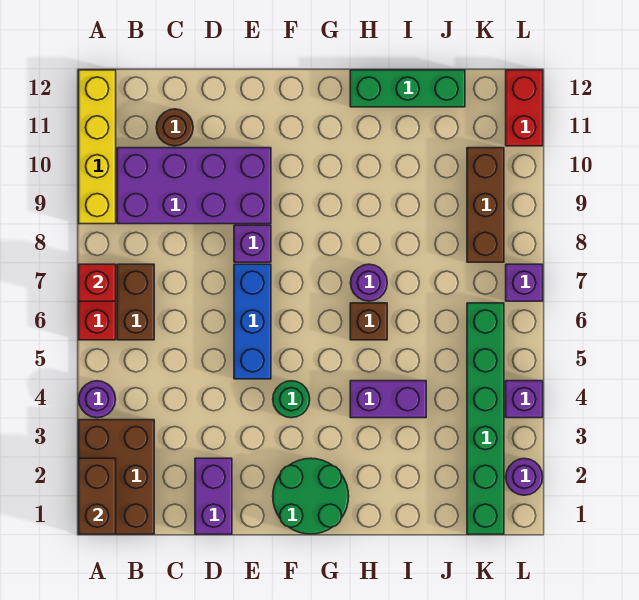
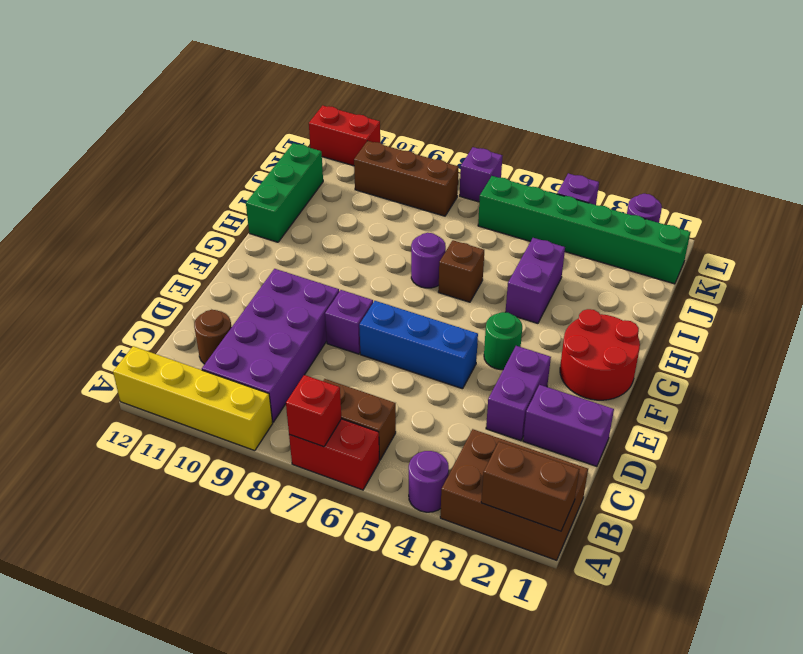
none -> purple brick D3:E3 level 1
green round brick F1:G2 level 1 -> red round brick F1:G2 level 1

